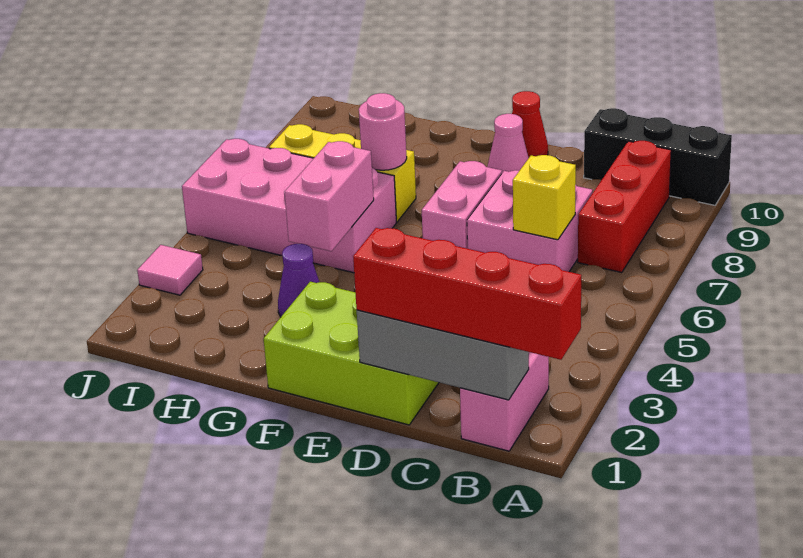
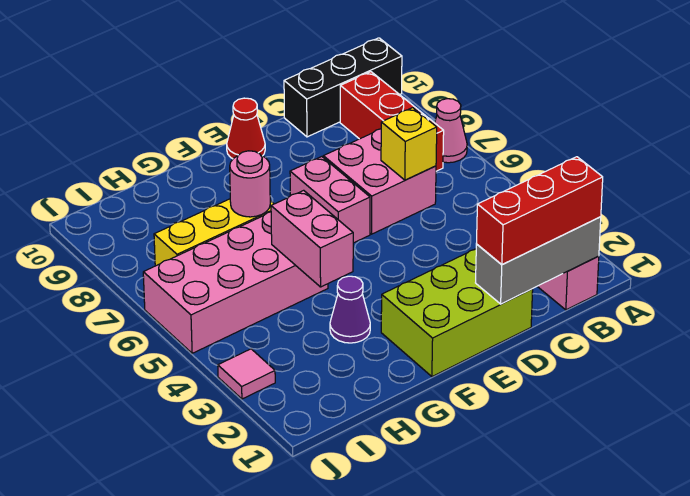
red brick A1:D1 level 3 -> red brick B1:D1 level 3
pink cone E9 level 1 -> pink cone A7 level 1

